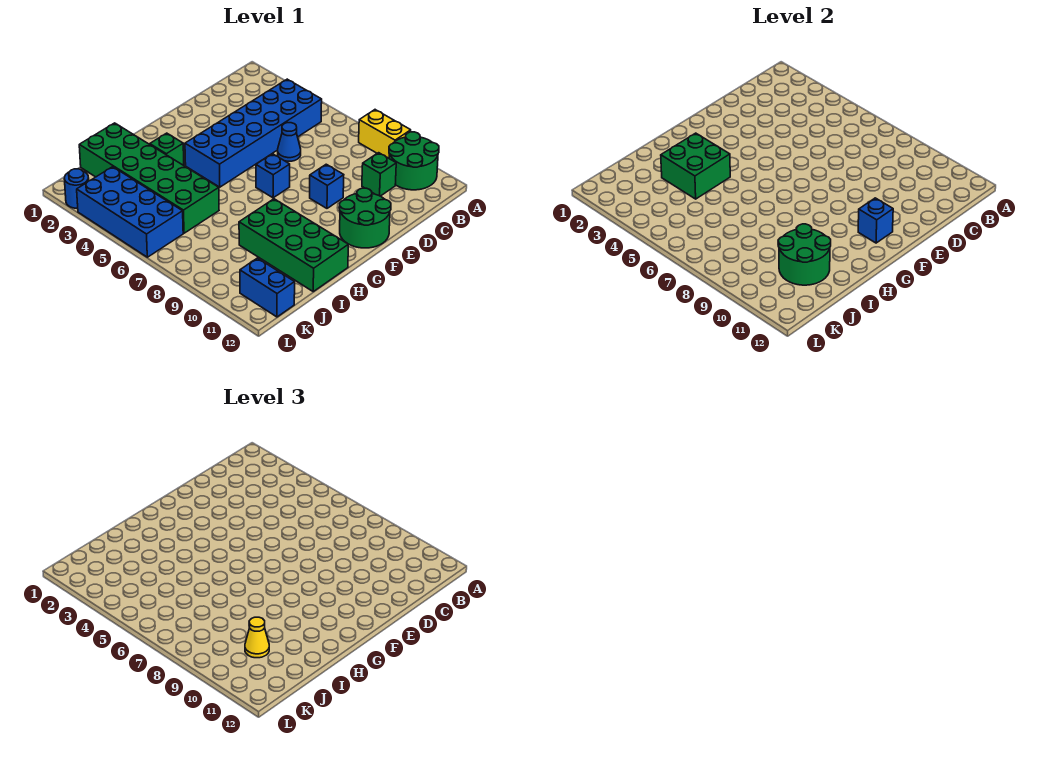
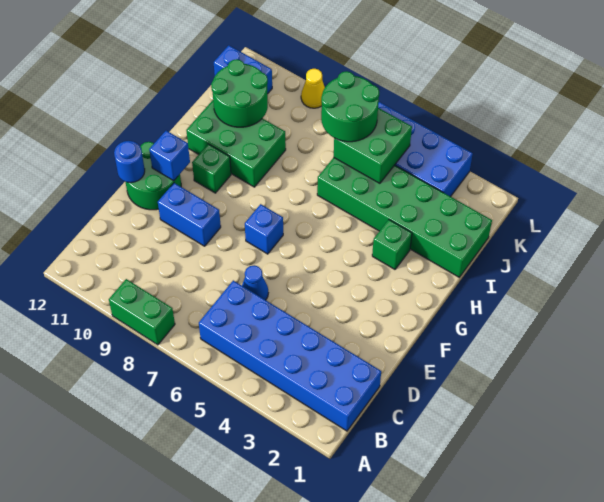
yellow brick A8:A9 level 1 -> green brick A8:A9 level 1
green round brick A10:B11 level 1 -> green round brick J6:K7 level 3
blue brick B4:G5 level 1 -> blue brick B1:C6 level 1
green brick C10 level 1 -> green brick G10 level 1
blue brick E9 level 1 -> blue brick E9:E10 level 1
green brick H3:I4 level 2 -> green brick J5:K6 level 2
green brick H9:I12 level 1 -> green brick H9:I11 level 1
yellow cone J10 level 3 -> yellow cone L9 level 1
blue round brick L2 level 1 -> blue round brick E12 level 2

